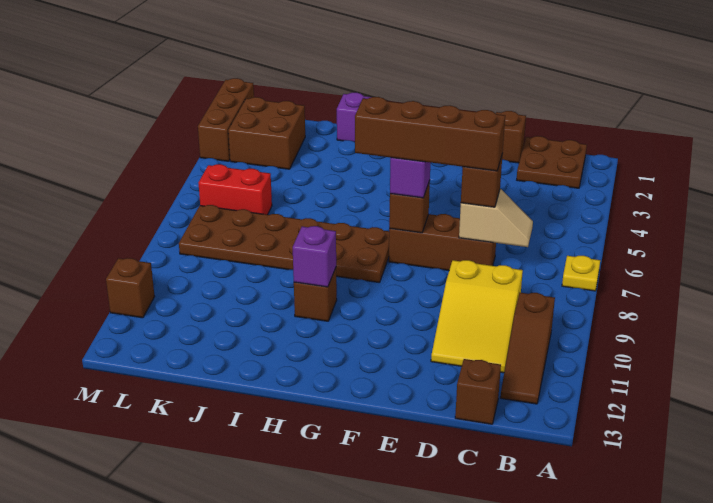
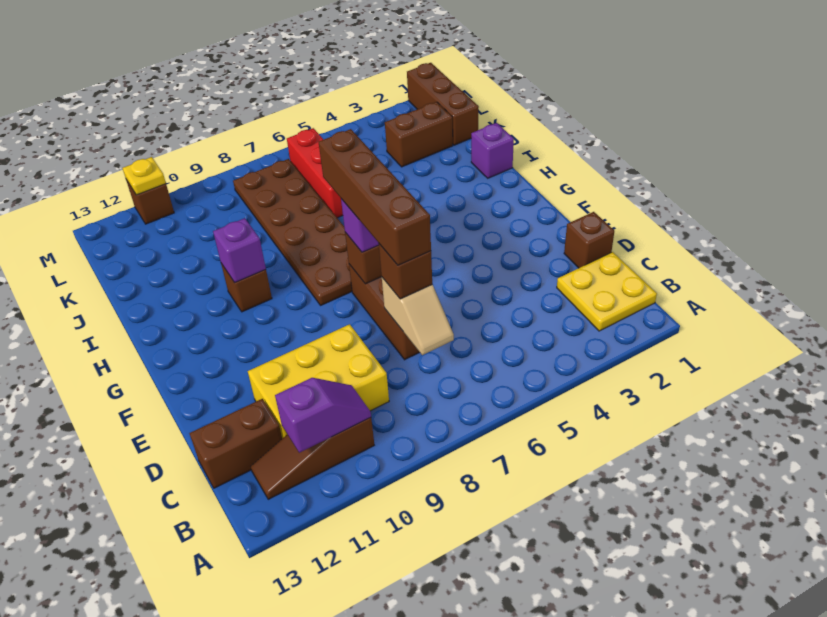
yellow plate A7 level 1 -> yellow plate M11 level 2
brown plate B1:C2 level 1 -> yellow plate B1:C2 level 1
none -> purple slope B10:B11 level 2 top 11
yellow slope C9:D11 level 1 top 9 -> yellow brick C9:D11 level 1
brown brick C13 level 1 -> brown brick C12:C13 level 1
brown brick K2:L3 level 1 -> brown brick K2:K3 level 1
red brick K6:L6 level 1 -> red brick J6:L6 level 1
brown brick M1:M3 level 1 -> brown brick K1:M1 level 1

